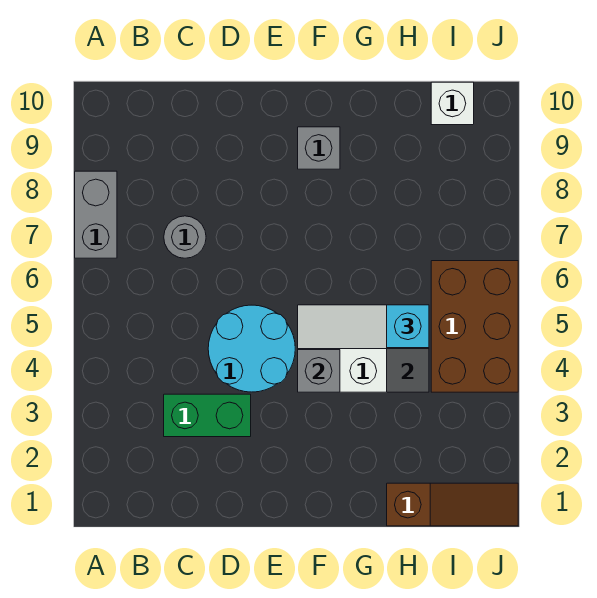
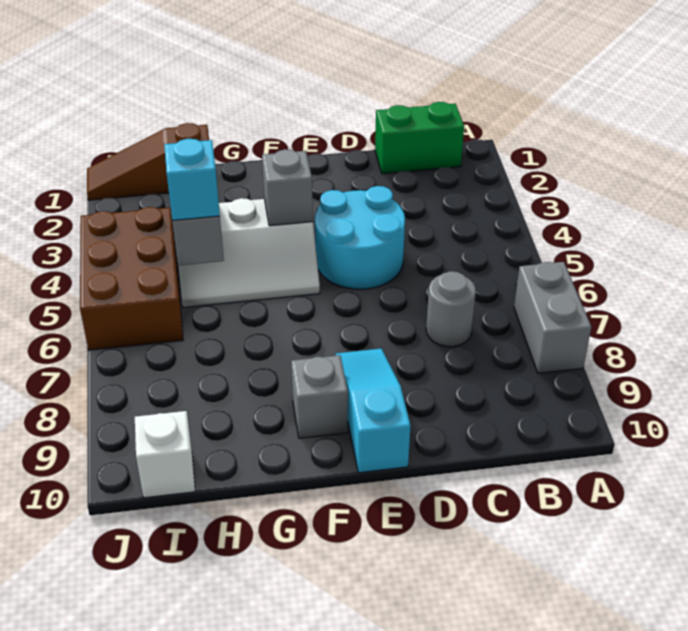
green brick C3:D3 level 1 -> green brick B1:C1 level 1
none -> cyan slope E8:E10 level 1 top 10

